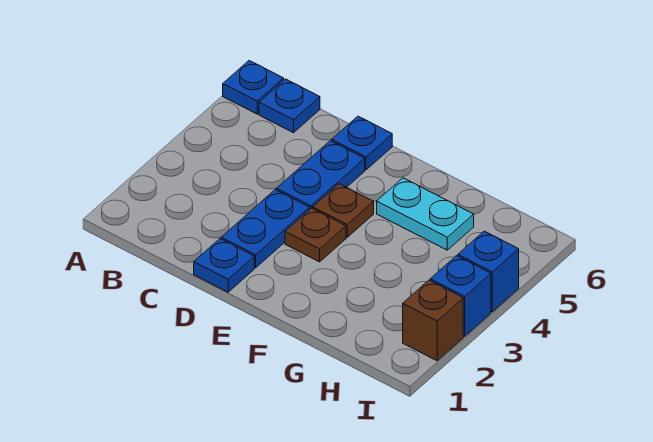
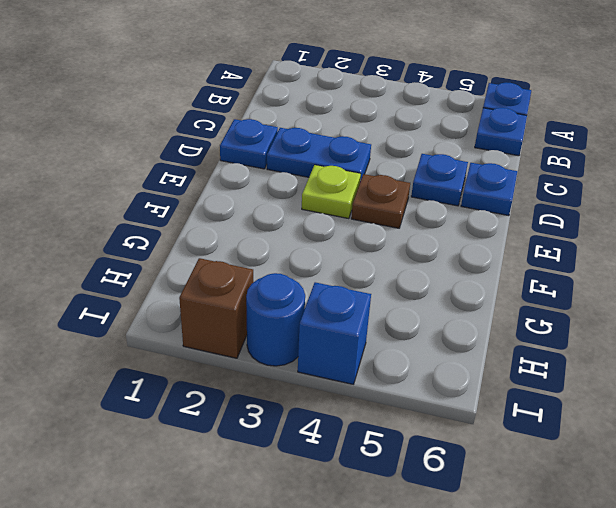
blue plate D4:D5 level 1 -> blue plate D5 level 1
brown plate E3 level 1 -> lime plate E3 level 1
cyan plate F5:G5 level 1 -> none
blue brick I3 level 1 -> blue round brick I3 level 1

